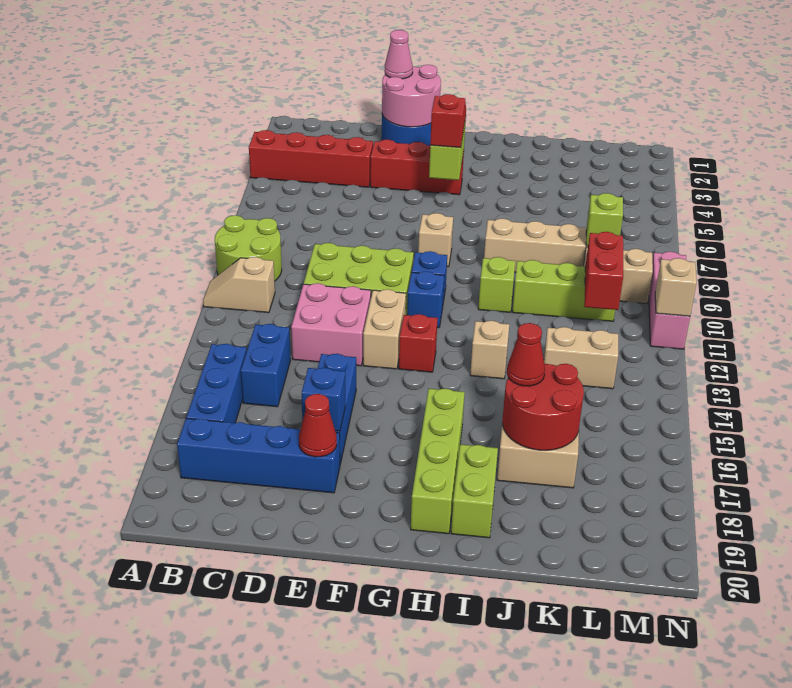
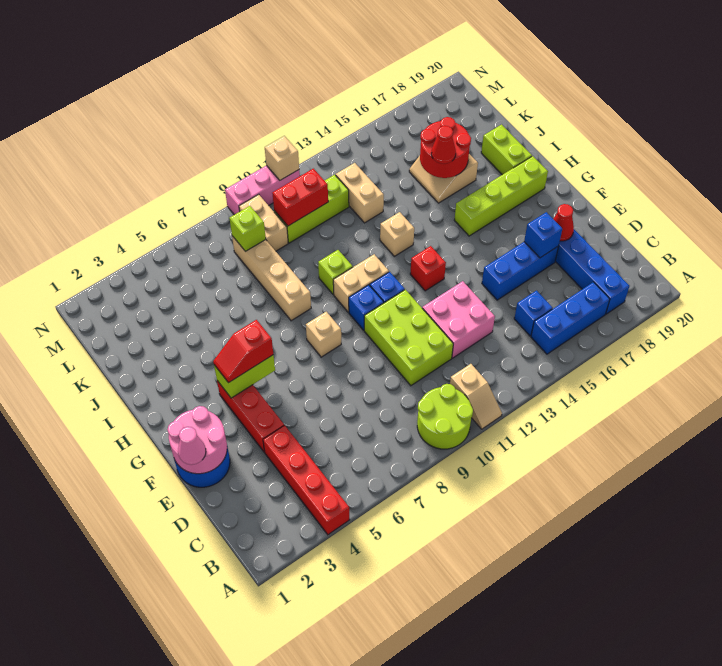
blue brick C14:C15 level 1 -> blue brick C15 level 1
tan brick F12:F13 level 1 -> tan brick H10:H11 level 1
lime brick I18:I19 level 1 -> lime brick I19:J19 level 1
lime brick J10:L10 level 1 -> lime brick L10:L12 level 1

